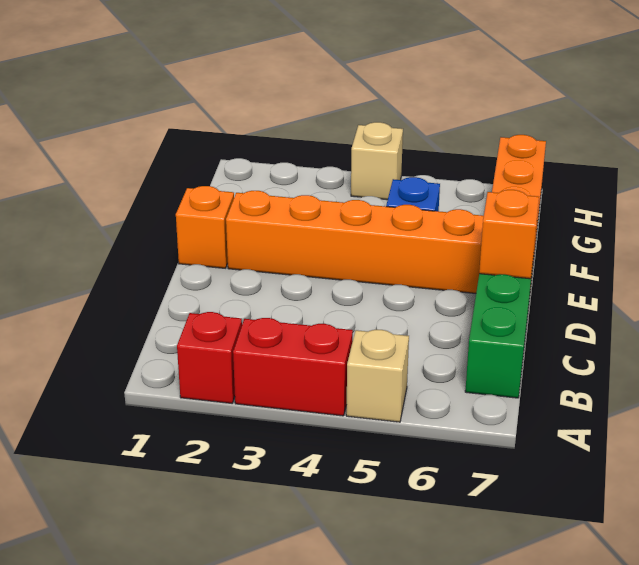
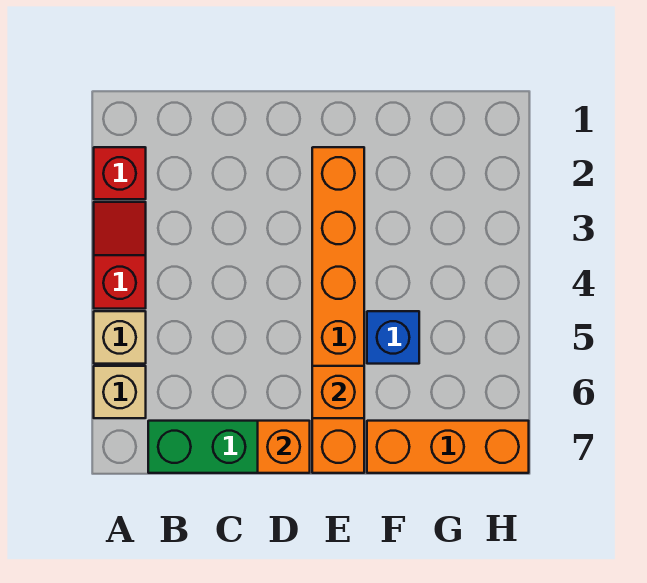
red brick A3:A4 level 1 -> red slope A3:A4 level 1 top 4
orange brick E1 level 1 -> orange brick E6 level 2
tan brick H4 level 1 -> tan brick A6 level 1

